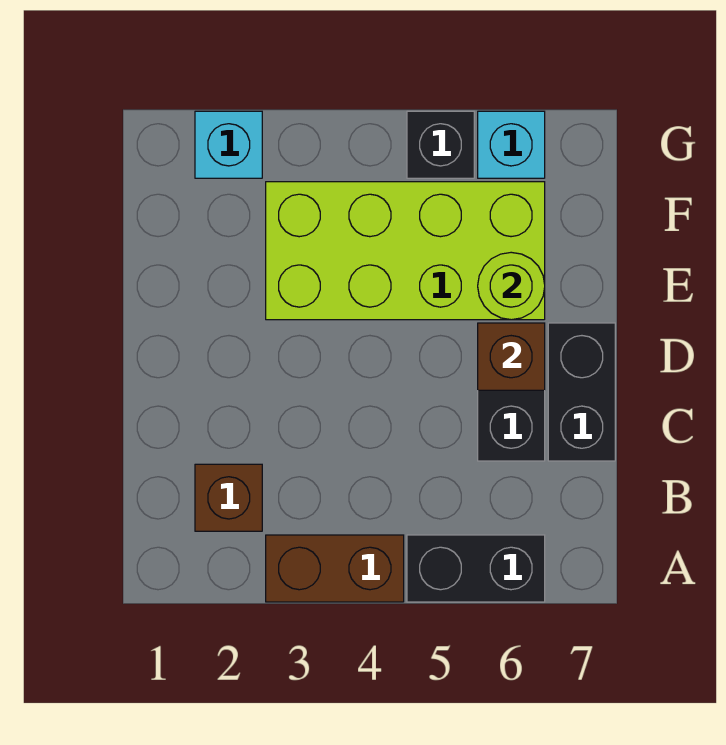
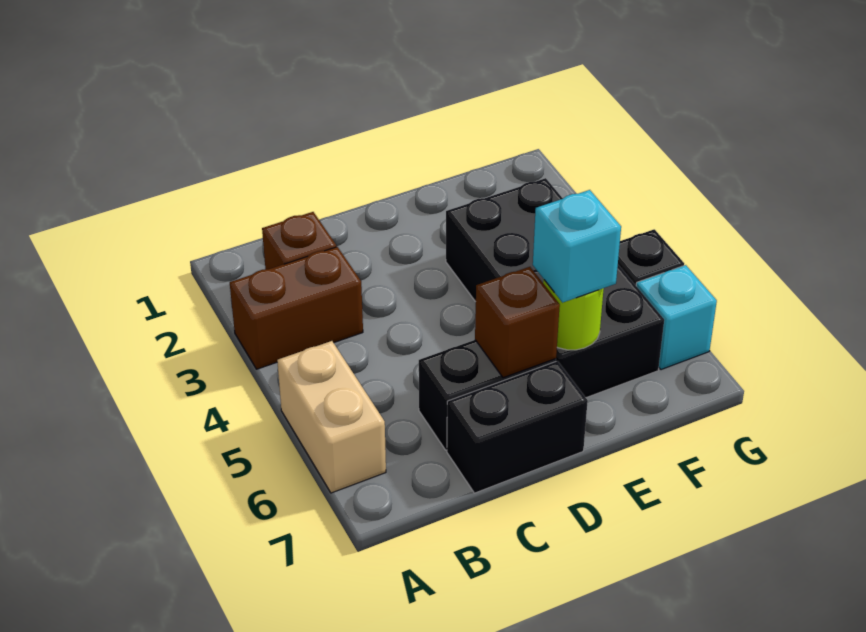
brown brick A3:A4 level 1 -> brown brick A3:B3 level 1
black brick A5:A6 level 1 -> tan brick A5:A6 level 1
lime brick E3:F6 level 1 -> black brick E3:F6 level 1
cyan brick G2 level 1 -> cyan brick E6 level 3

